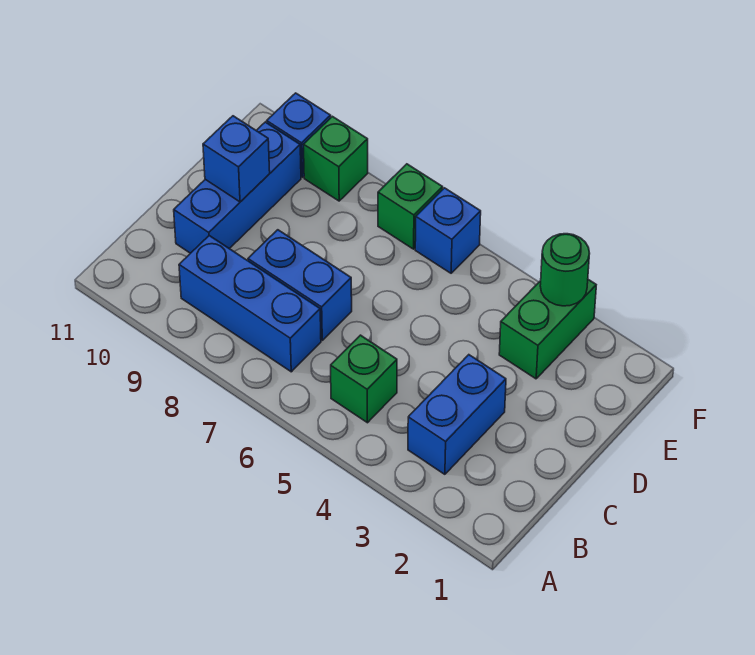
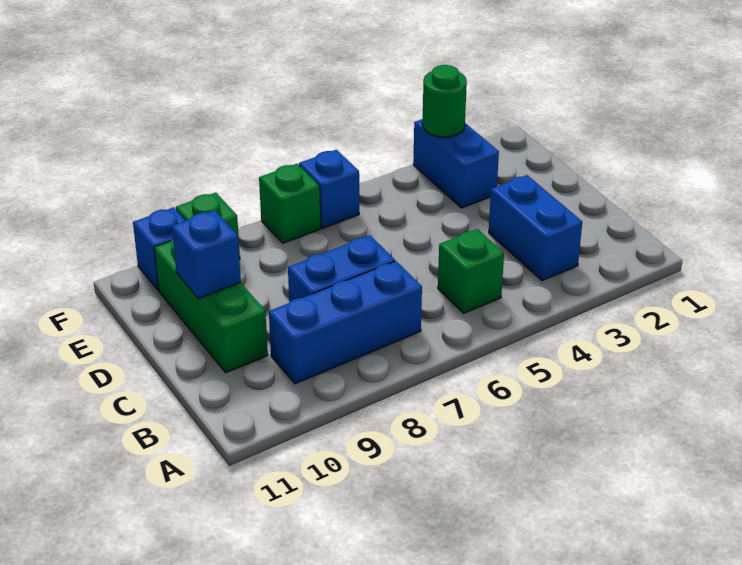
blue brick C10:E10 level 1 -> green brick C10:E10 level 1
green brick E3:F3 level 1 -> blue brick E3:F3 level 1

